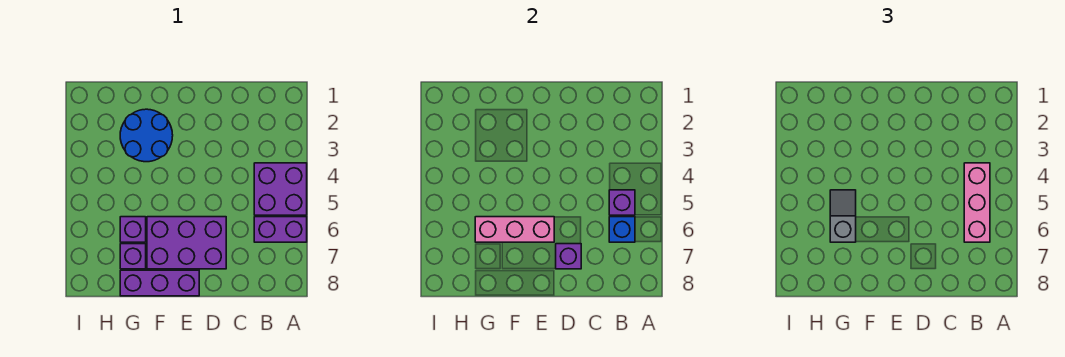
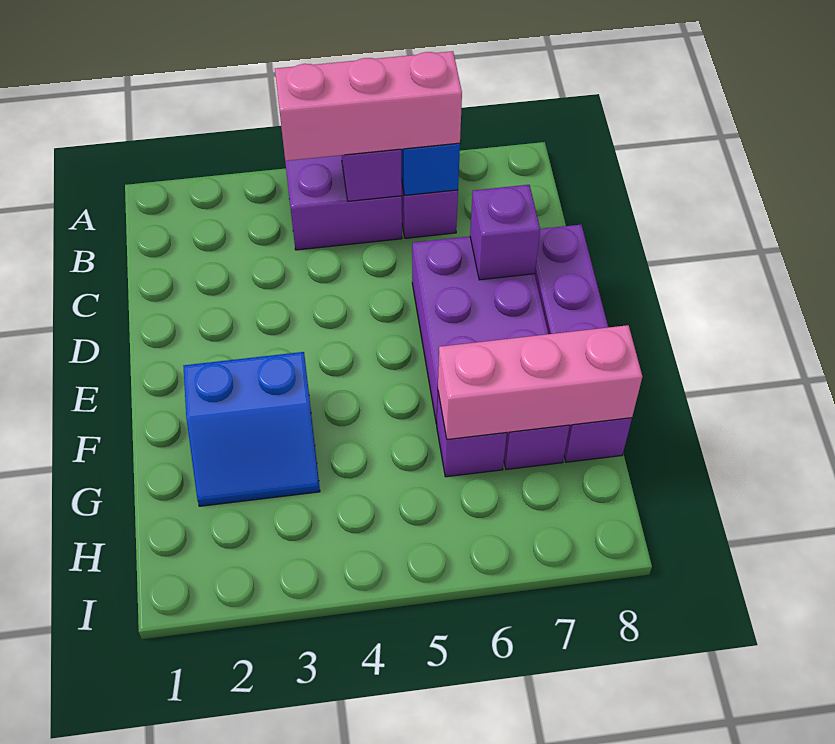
pink brick E6:G6 level 2 -> pink brick G6:G8 level 2
purple brick E8:G8 level 1 -> purple brick D8:G8 level 1
blue round brick F2:G3 level 1 -> blue slope F2:G3 level 1 top F
grey slope G5:G6 level 3 top 6 -> none

